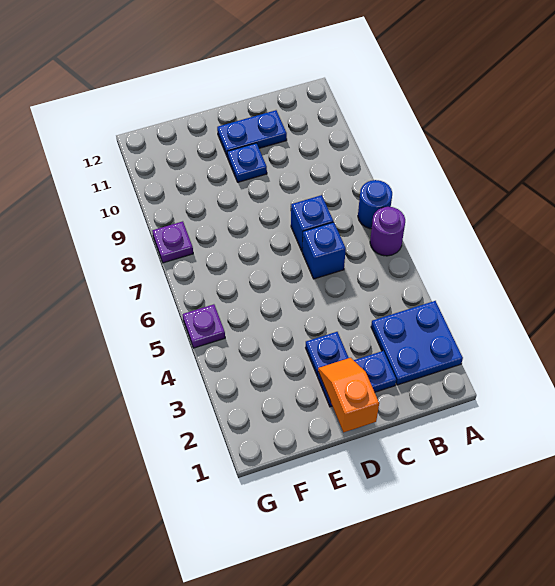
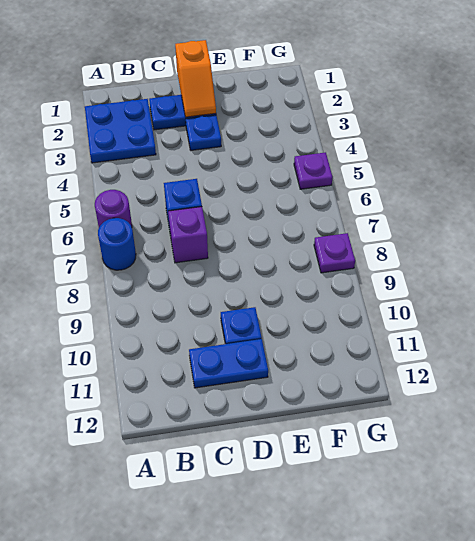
blue brick C7 level 1 -> purple brick C7 level 1

